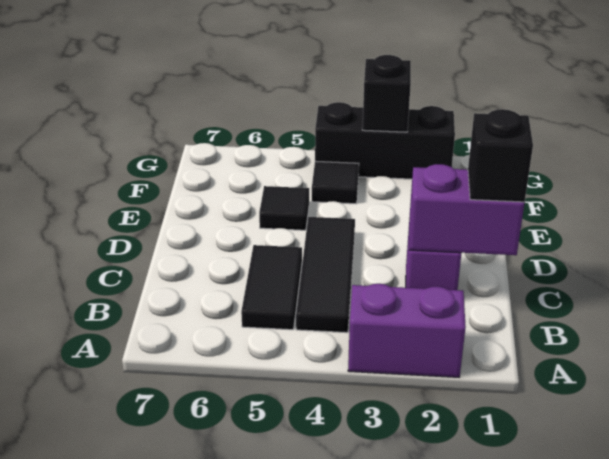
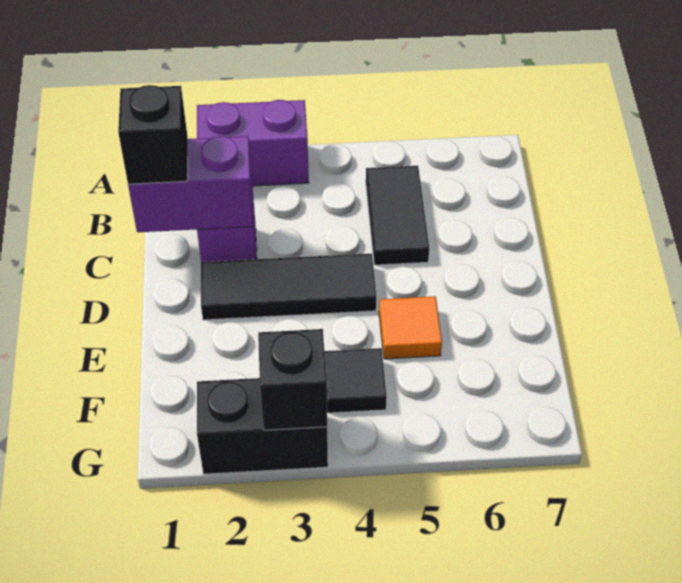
black tile B4:D4 level 1 -> black tile D2:D4 level 1
black tile E5 level 1 -> orange tile E5 level 1
black brick G2:G4 level 1 -> black brick G2:G3 level 1

